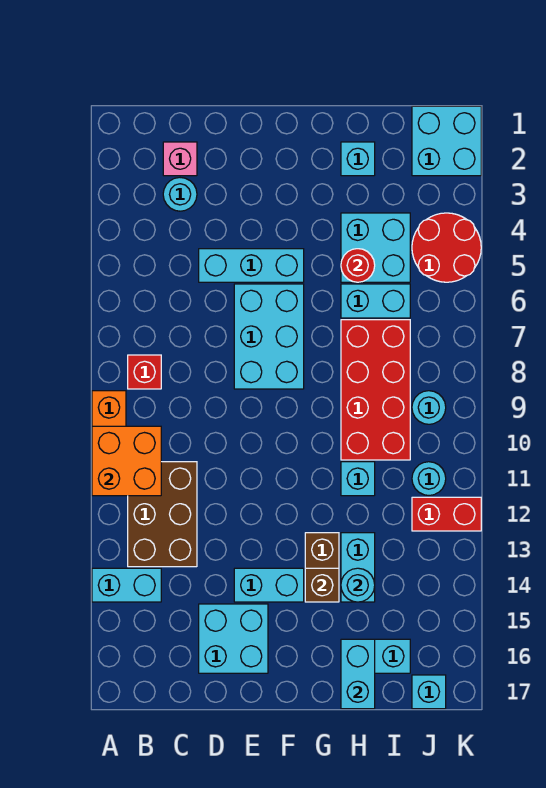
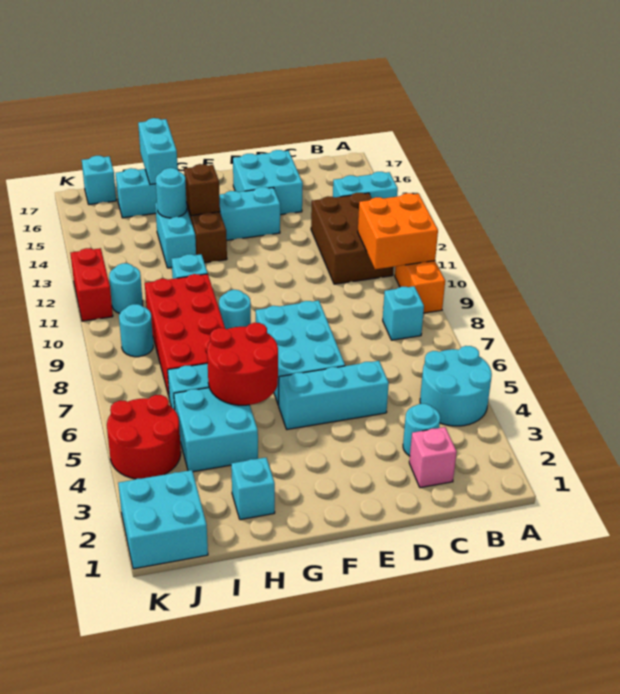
none -> cyan round brick A4:B5 level 1
red brick B8 level 1 -> cyan brick B8 level 1
none -> cyan round brick G9 level 1
red round brick H5 level 2 -> red round brick G5:H6 level 2
red brick J12:K12 level 1 -> red brick K11:K12 level 1

